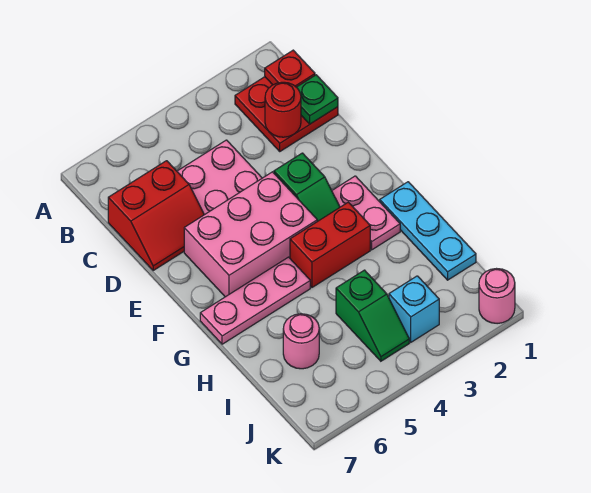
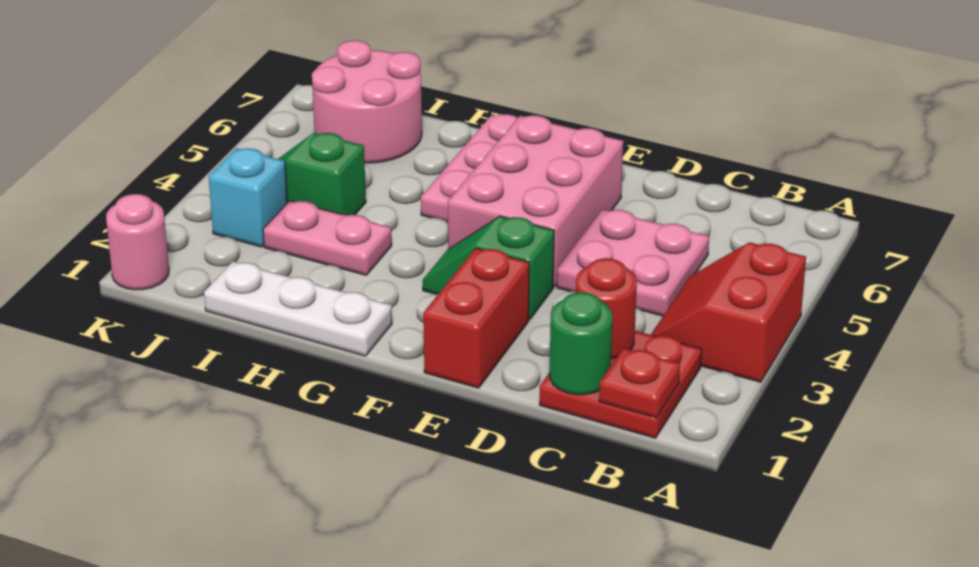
green plate C1 level 2 -> green round brick C1 level 2
red slope C6:D7 level 1 top C -> red slope A3:B4 level 1 top A
pink plate F2:G2 level 1 -> pink plate H3:I3 level 1
cyan plate G1:I1 level 1 -> white plate G1:I1 level 1
red brick G3:G4 level 1 -> red brick E1:E2 level 1
pink round brick I6 level 1 -> pink round brick I6:J7 level 1

